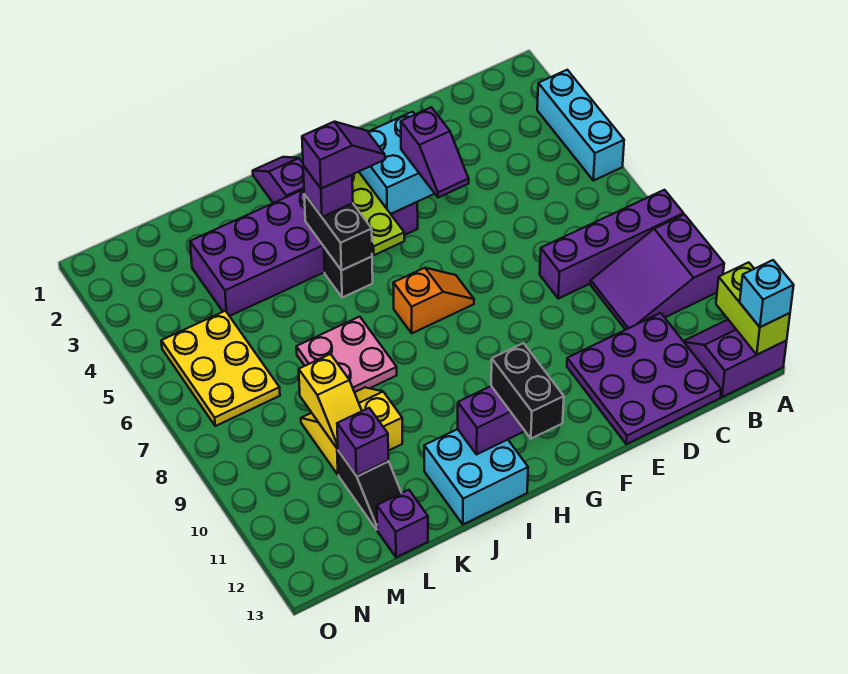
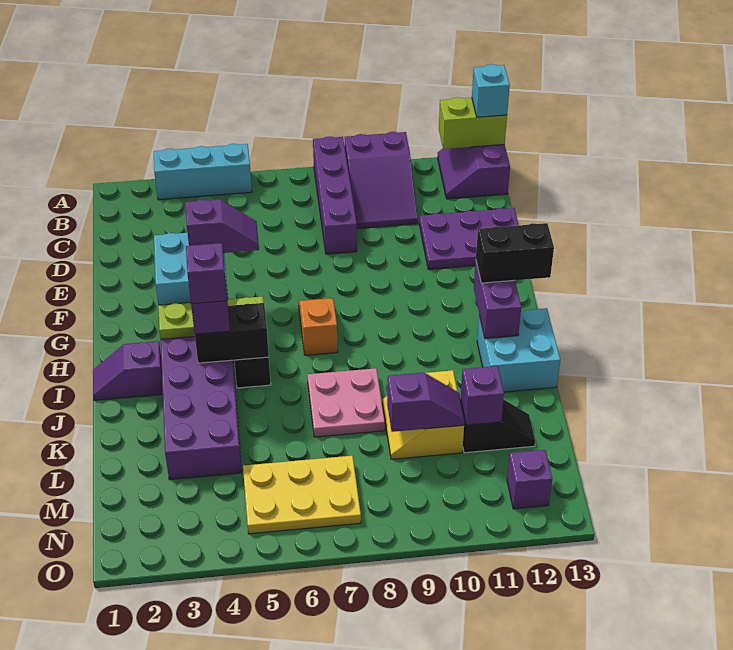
purple plate C11:E13 level 1 -> purple plate D11:E13 level 1
yellow slope L9:L10 level 2 top 9 -> purple slope L9:L10 level 2 top 9
purple brick L13 level 1 -> purple brick N12 level 1

